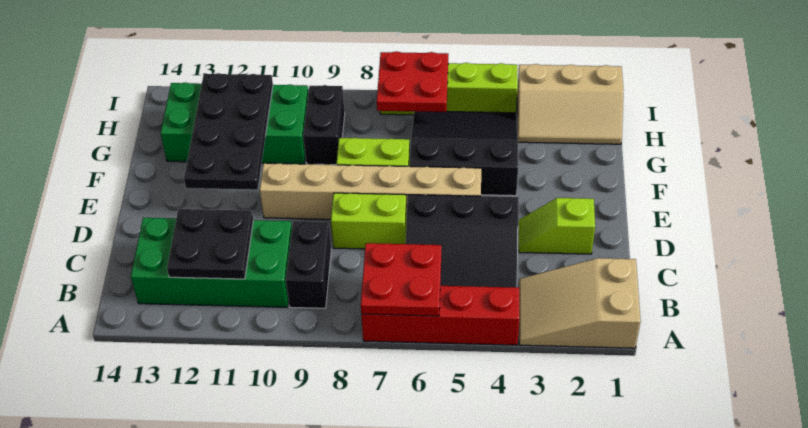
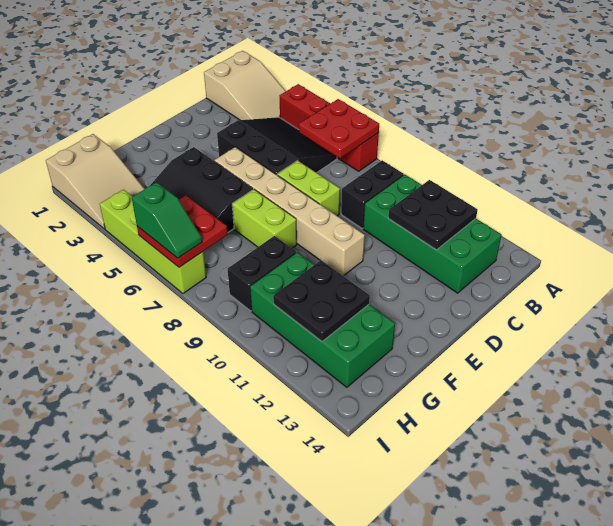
lime slope D2:D3 level 1 top 2 -> none
black plate E11:H12 level 2 -> black plate G11:H12 level 2
tan slope H1:I3 level 1 top I -> tan slope H1:I3 level 1 top 1
none -> green slope I6:I7 level 3 top 6

